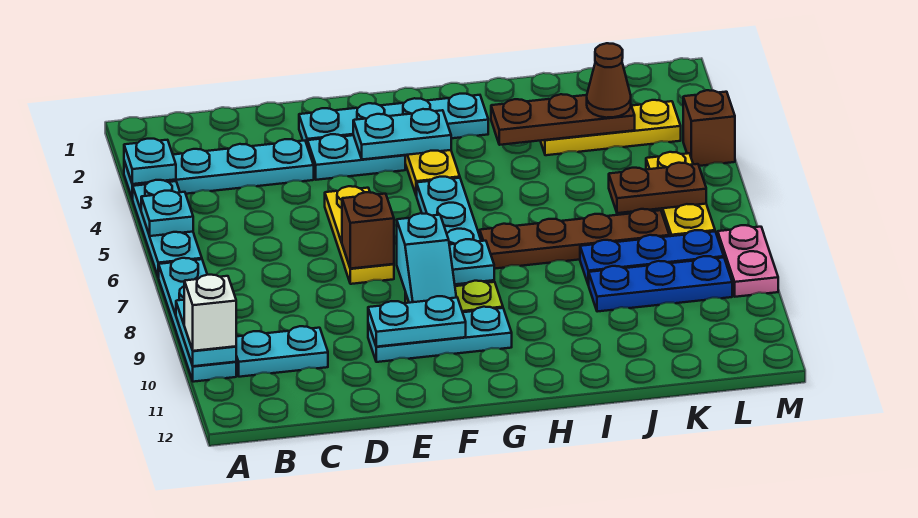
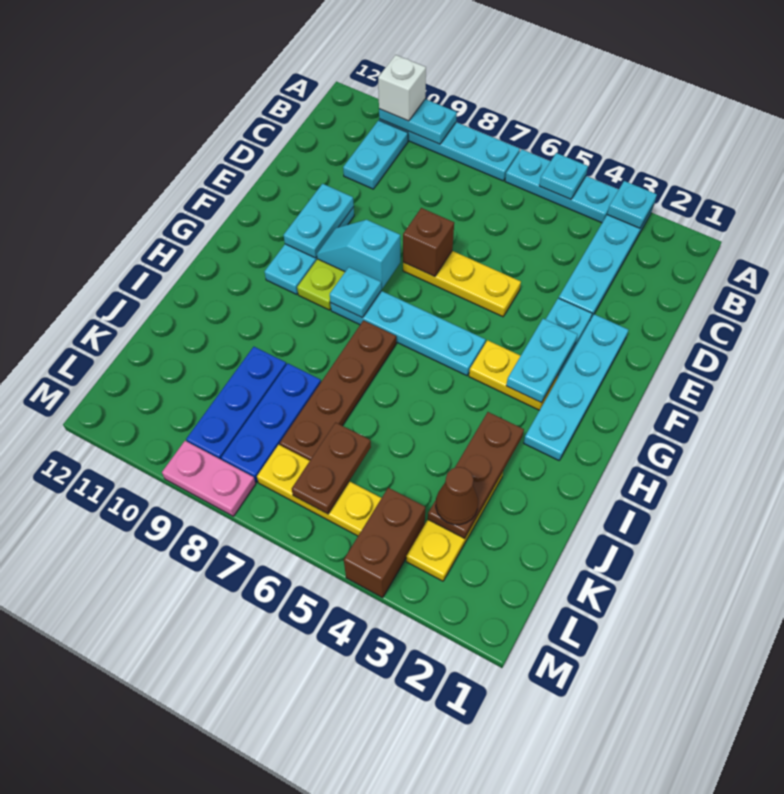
brown brick M4 level 1 -> brown brick L4:M4 level 1

